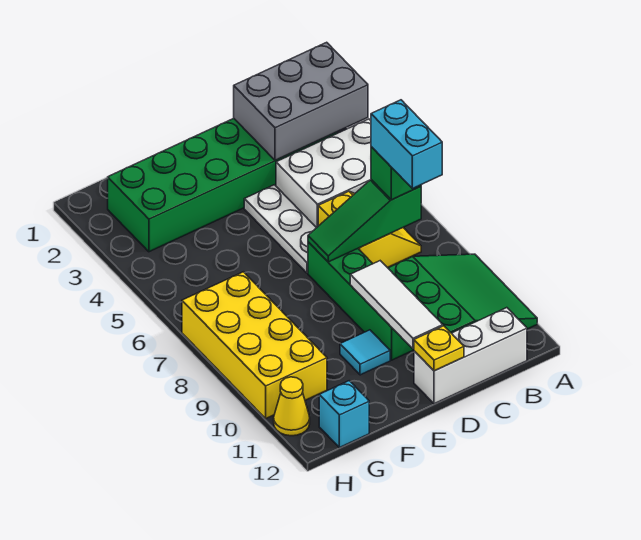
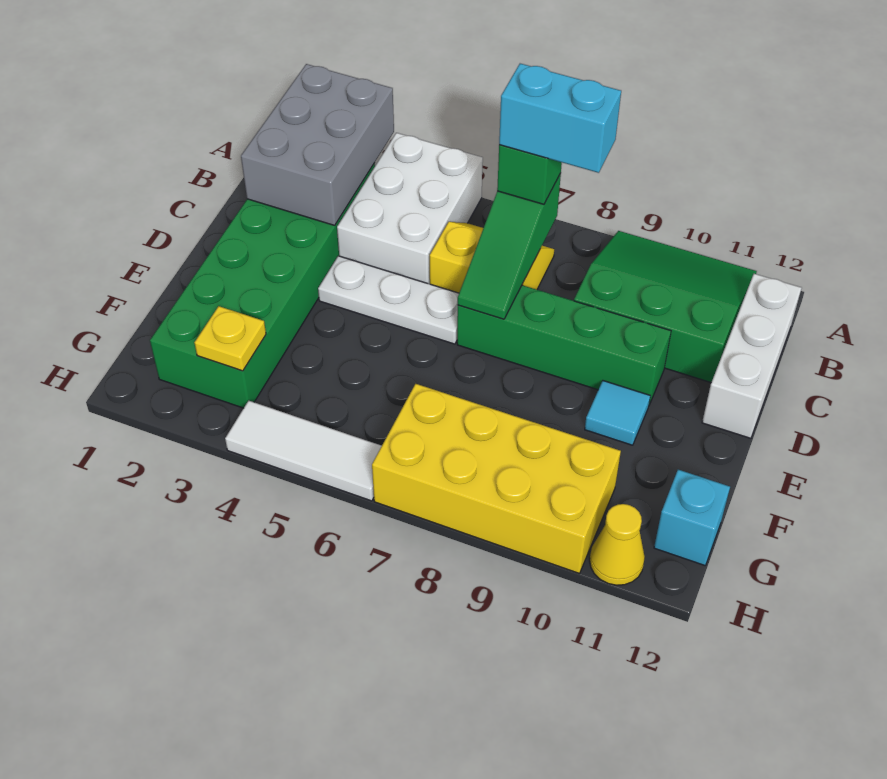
white tile D9:D11 level 2 -> white tile H4:H6 level 1
yellow plate D12 level 2 -> yellow plate G3 level 2

